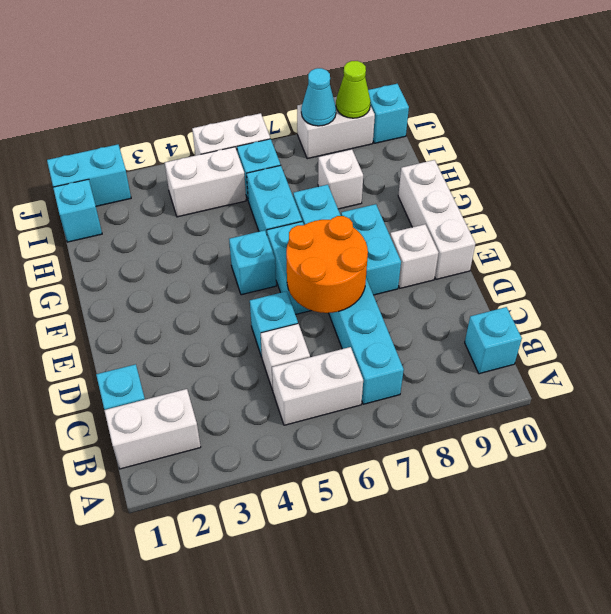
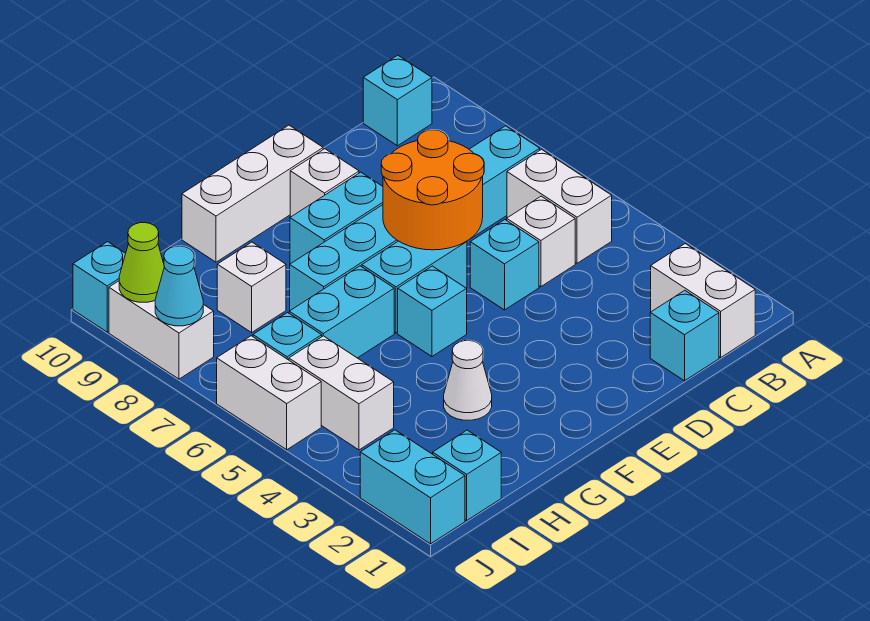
none -> white cone G3 level 1

